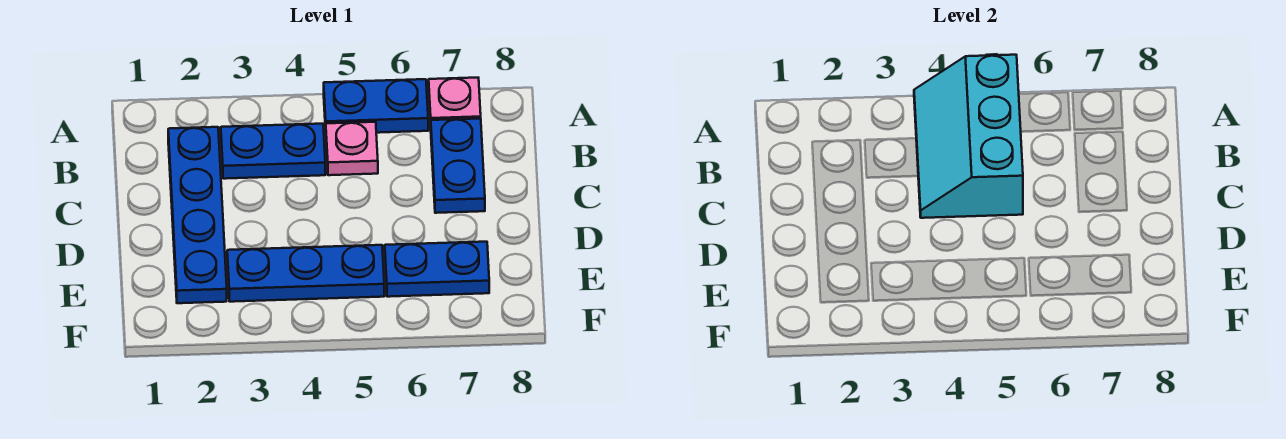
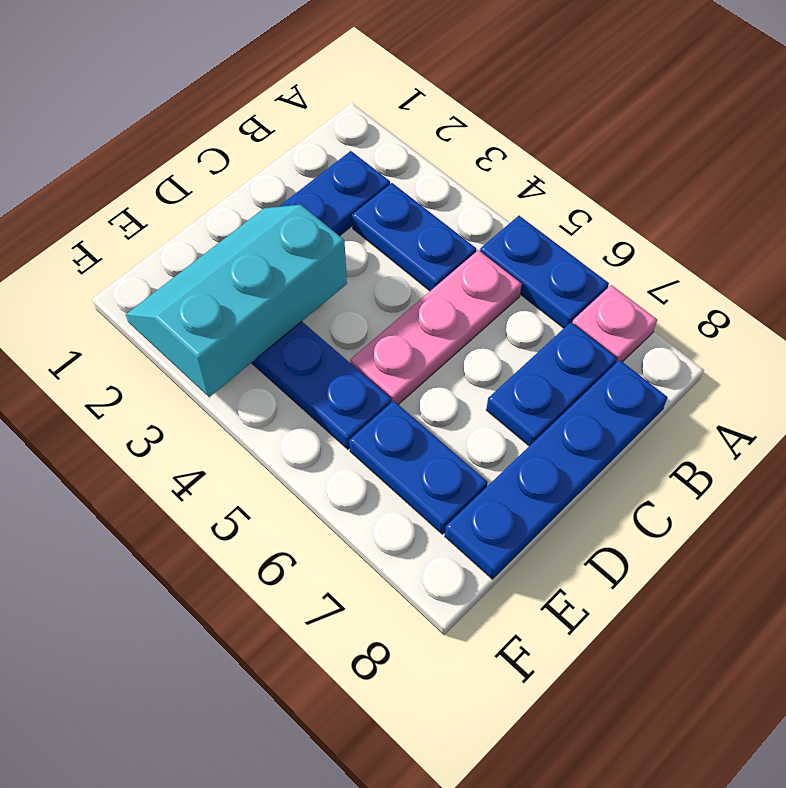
cyan slope A4:C5 level 2 top 5 -> cyan slope D2:F3 level 2 top 3
pink plate B5 level 1 -> pink plate B5:D5 level 1
none -> blue plate B8:E8 level 1

